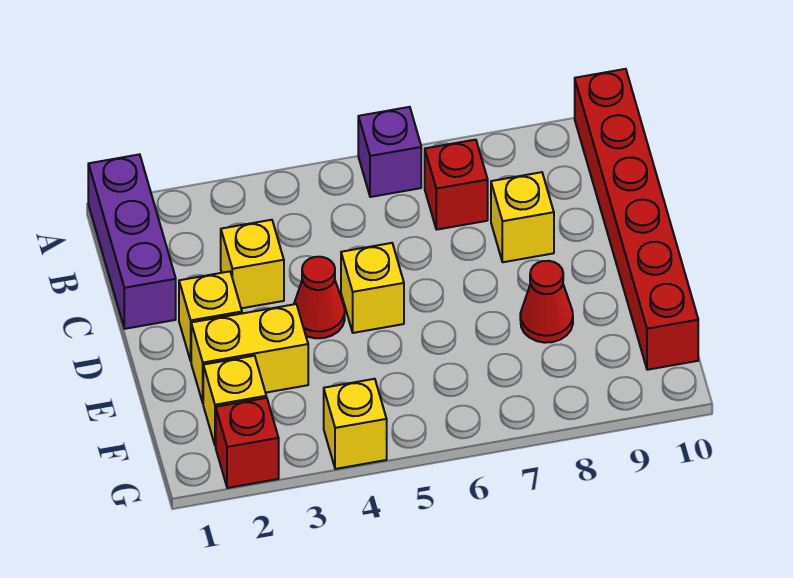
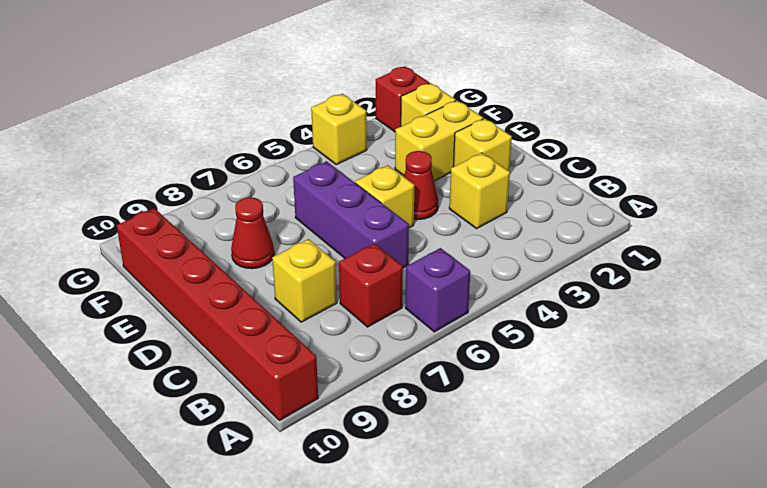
purple brick A1:C1 level 1 -> purple brick C6:E6 level 1

